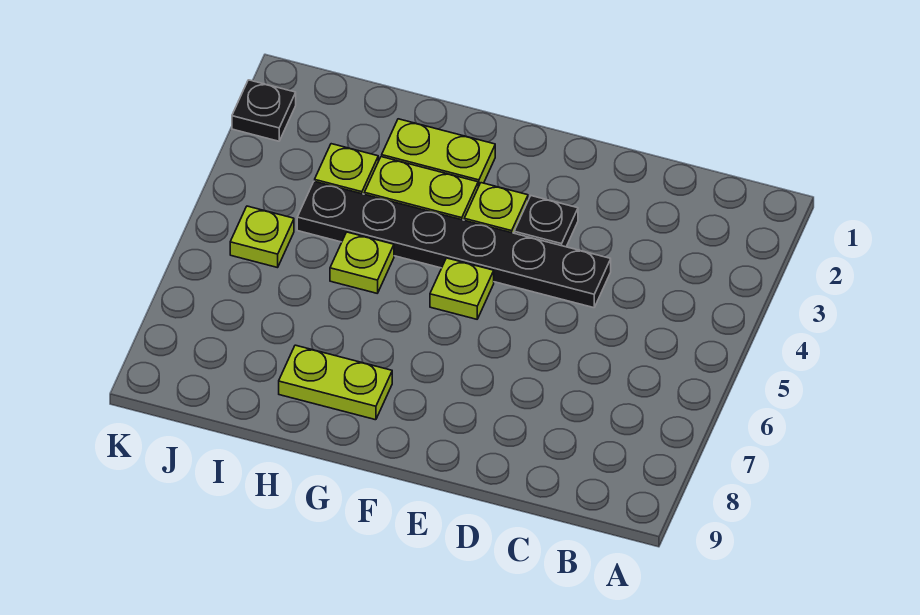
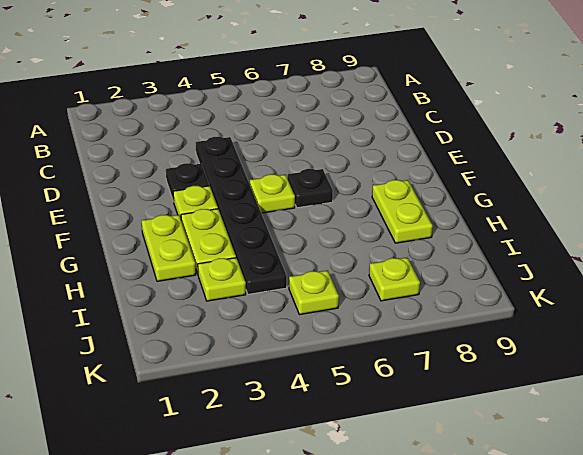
lime plate H5 level 1 -> lime plate J7 level 1
black plate K2 level 1 -> black plate F6 level 1

